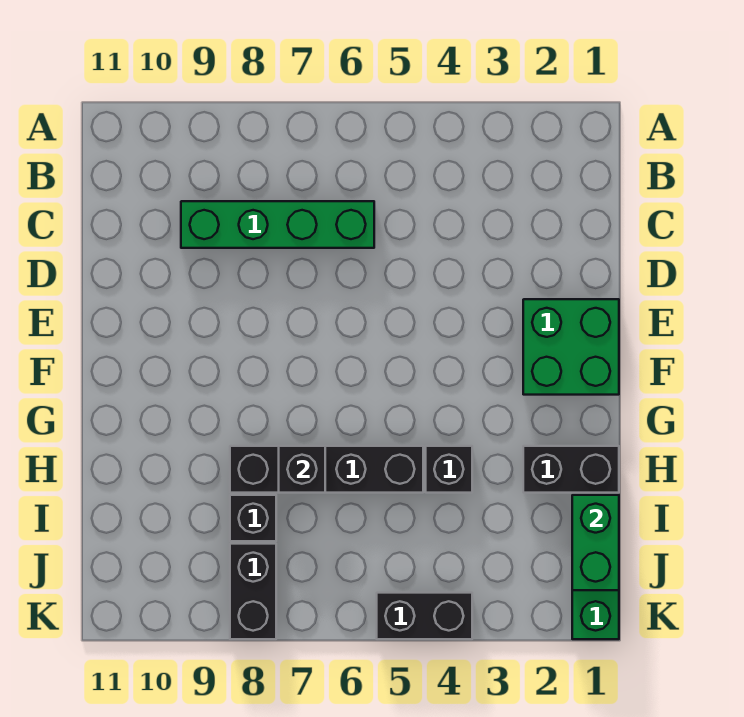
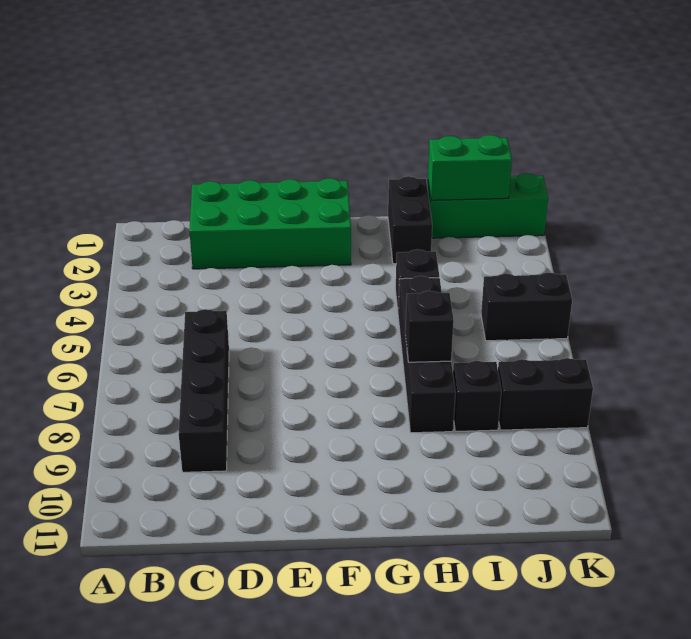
green brick C6:C9 level 1 -> black brick C6:C9 level 1
green brick E1:F2 level 1 -> green brick C1:F2 level 1
black brick K4:K5 level 1 -> black brick J5:K5 level 1

